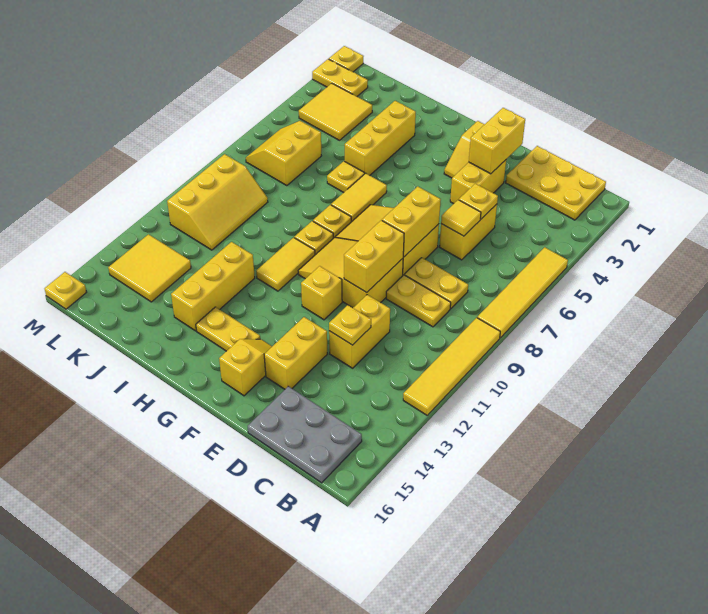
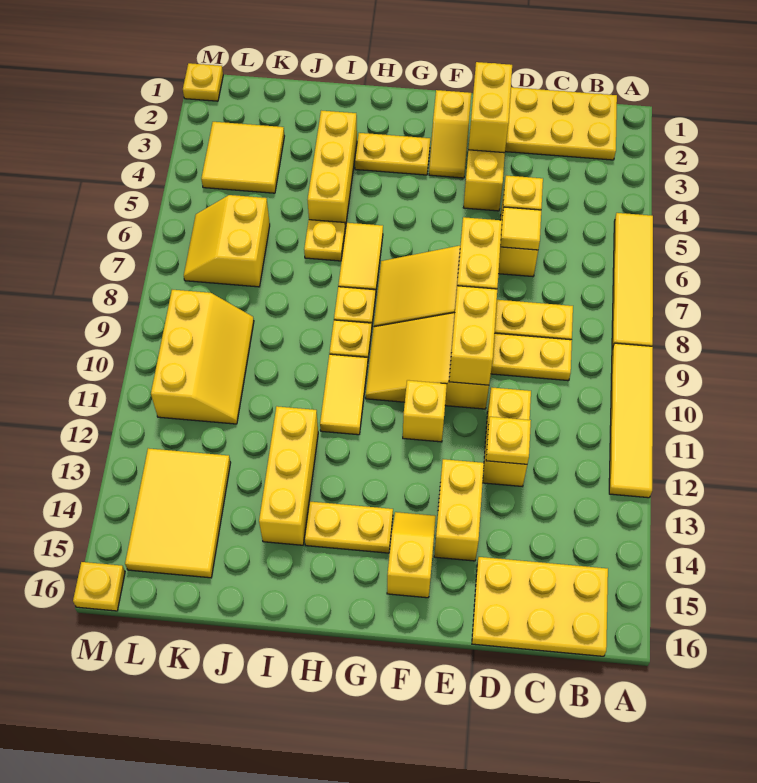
grey plate B15:D16 level 1 -> yellow plate B15:D16 level 1
yellow tile K13:L14 level 1 -> yellow tile K13:L15 level 1
yellow plate L2:M2 level 1 -> yellow plate G3:H3 level 1

